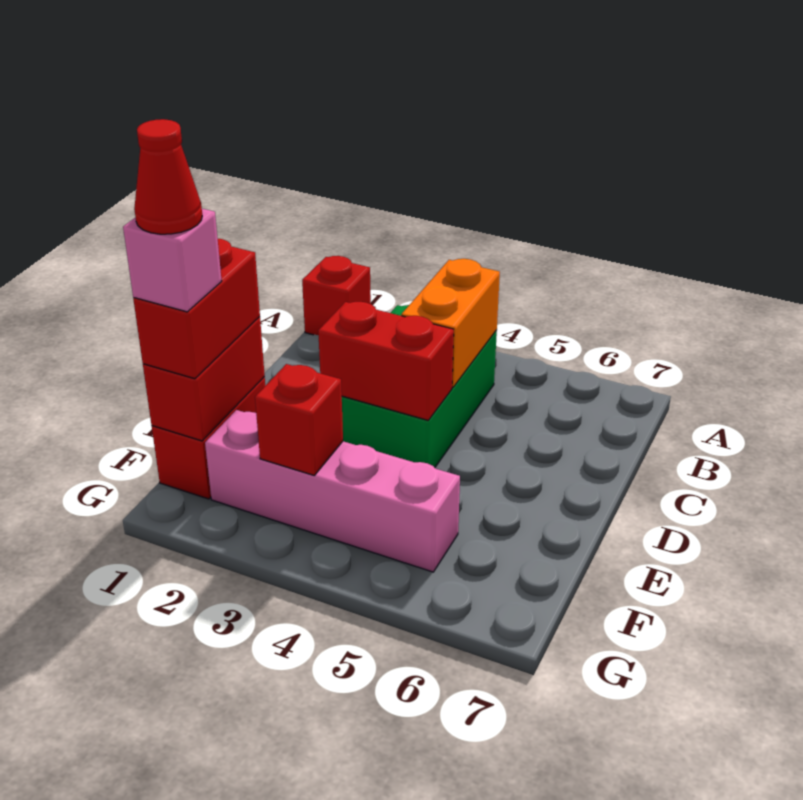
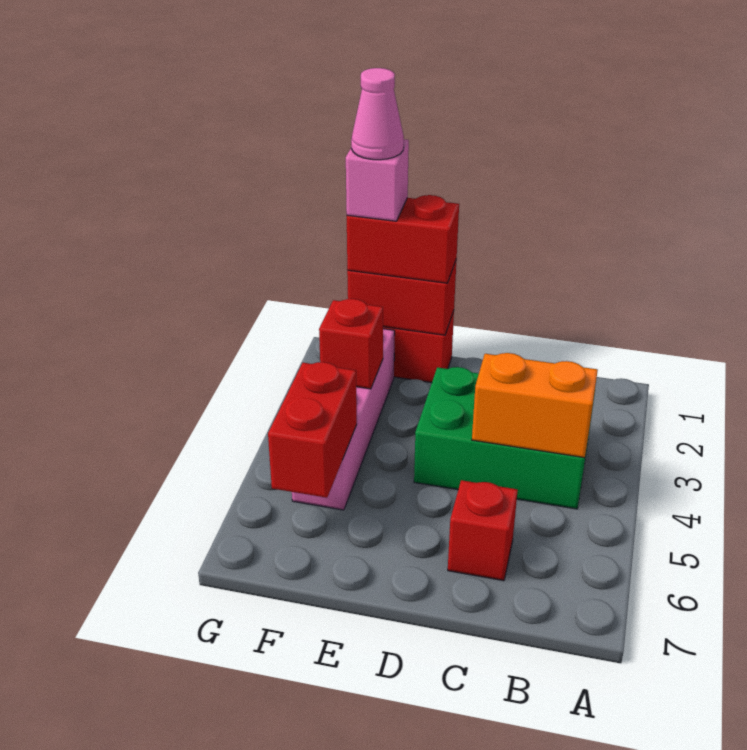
red brick A1 level 1 -> red brick C6 level 1
red brick D3:D4 level 2 -> red brick F5:F6 level 2
red cone F1 level 5 -> pink cone F1 level 5

